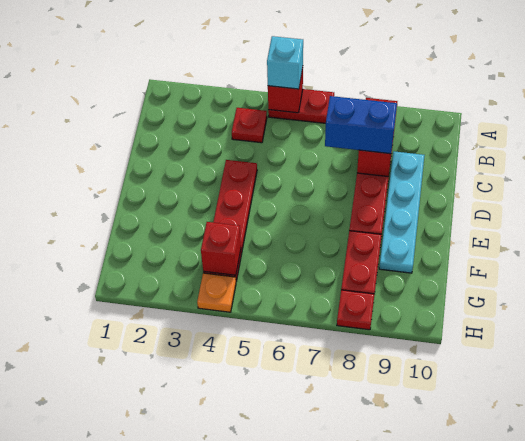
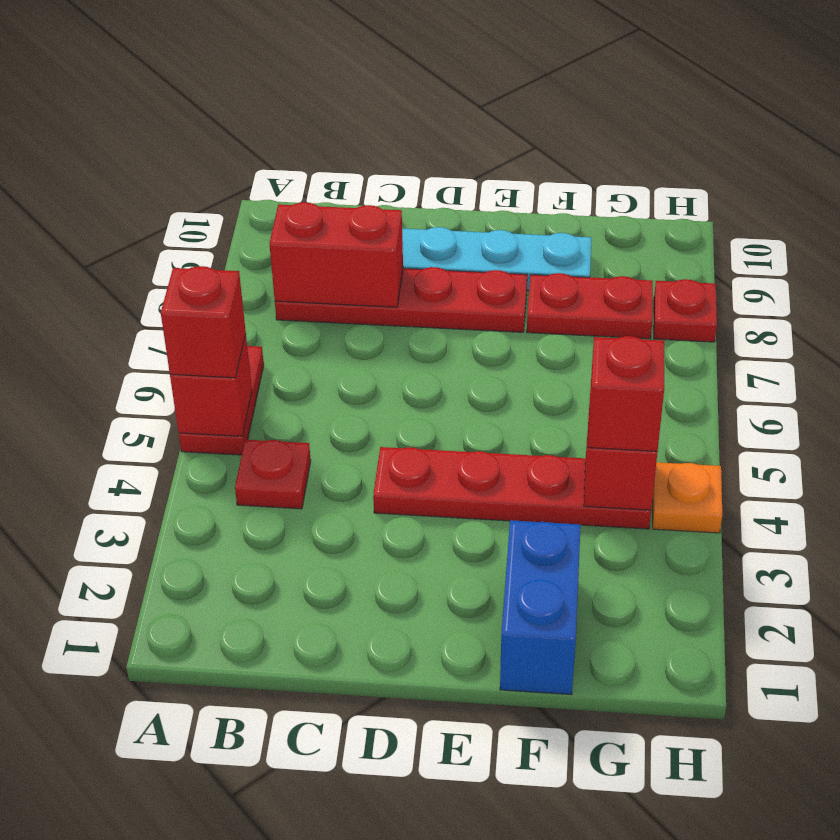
cyan brick A5 level 3 -> red brick A5 level 3
blue brick C7:C8 level 3 -> blue brick F1:F2 level 1
none -> red brick G4 level 3

